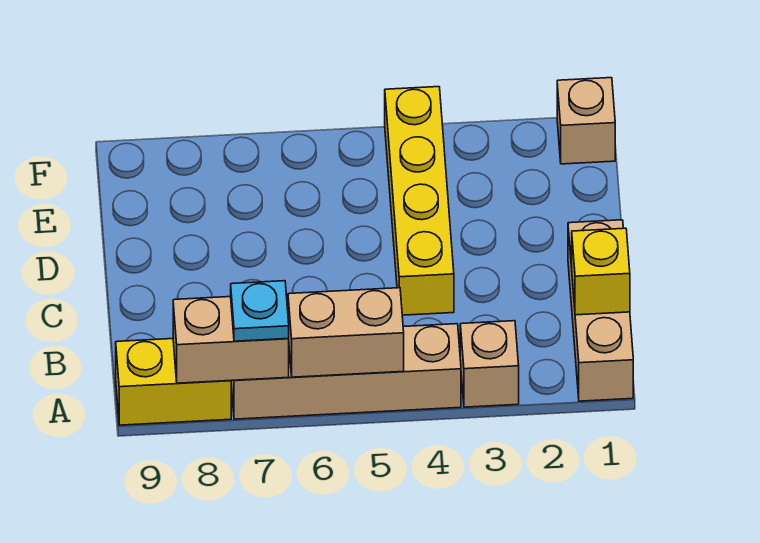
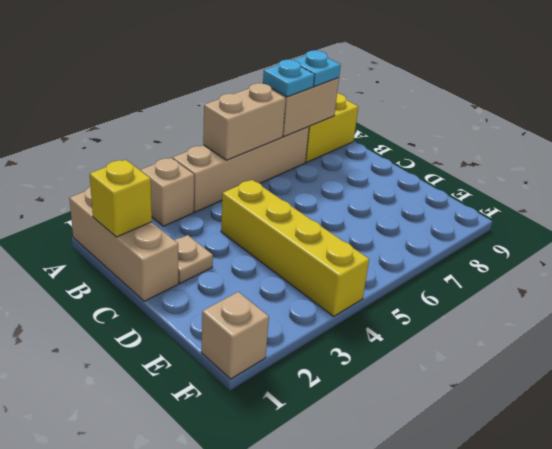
none -> cyan plate A8 level 3
none -> tan plate C2 level 1

